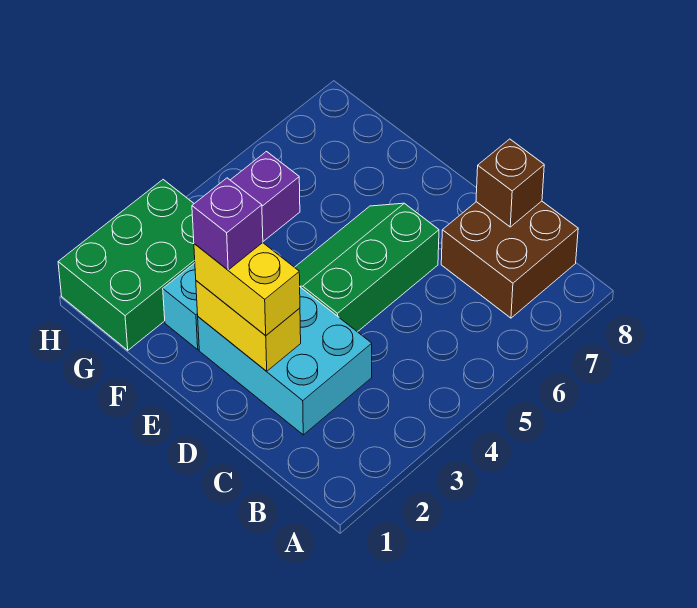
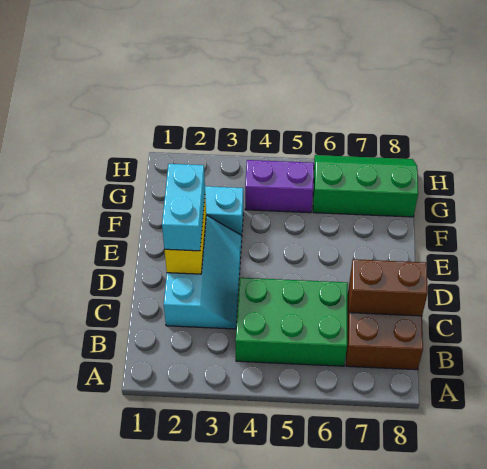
cyan brick C2:E3 level 1 -> cyan slope C2:E3 level 1 top 2
brown brick C8 level 2 -> brown brick C7:C8 level 2
yellow brick D2:E2 level 3 -> cyan brick D2:E2 level 3
green slope D4:E6 level 1 top D -> green slope G6:H8 level 1 top G
purple brick E2 level 4 -> none
green brick G1:H3 level 1 -> green brick B4:C6 level 1

